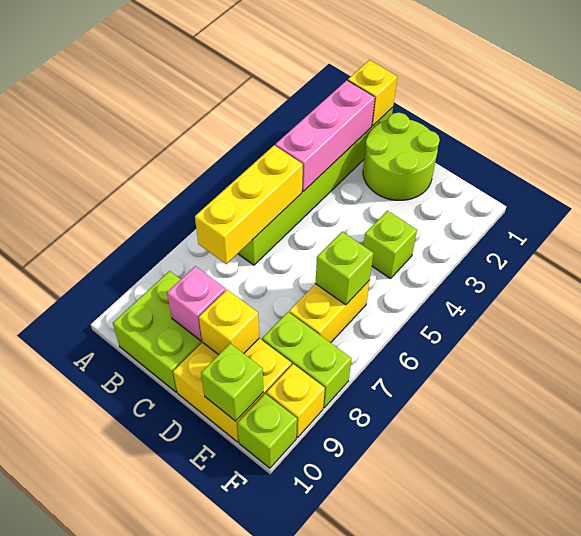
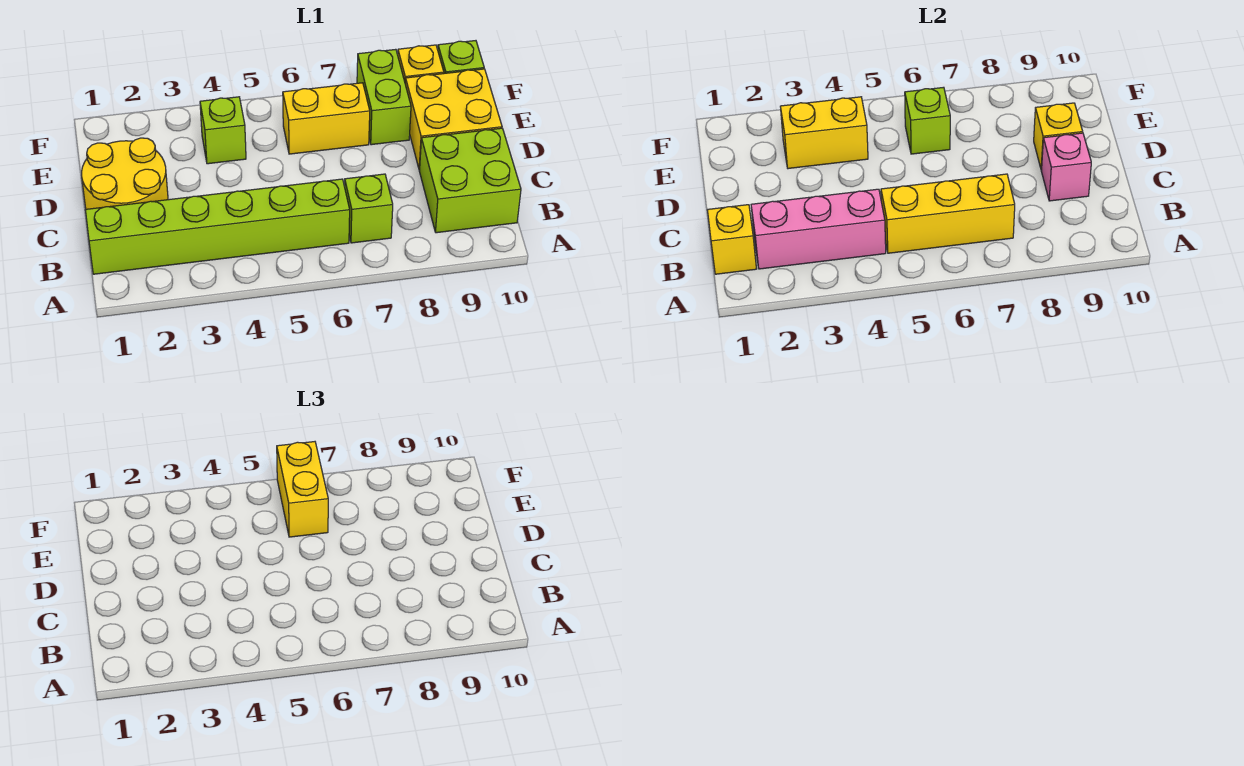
lime round brick C1:D2 level 1 -> yellow round brick C1:D2 level 1
none -> yellow brick E3:E4 level 2
none -> yellow brick E6:F6 level 3
lime brick E10 level 2 -> lime brick B7 level 1

